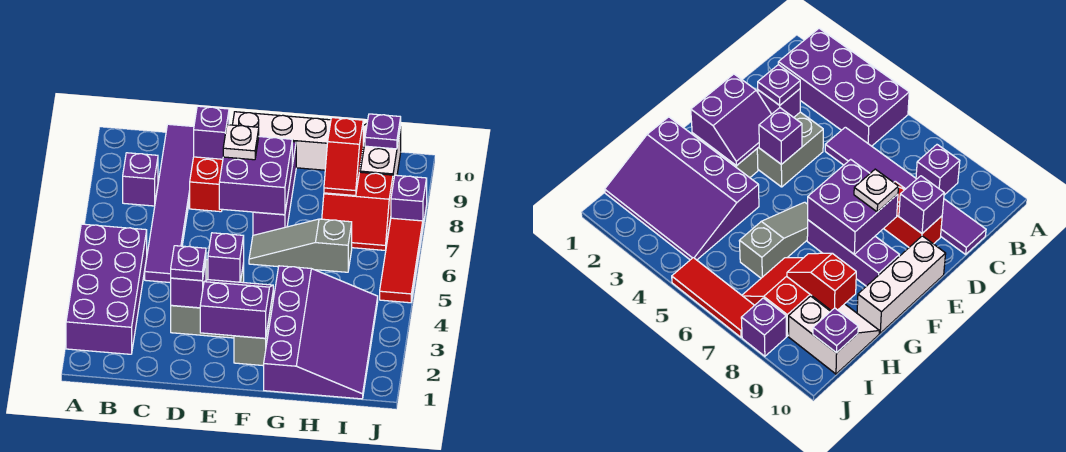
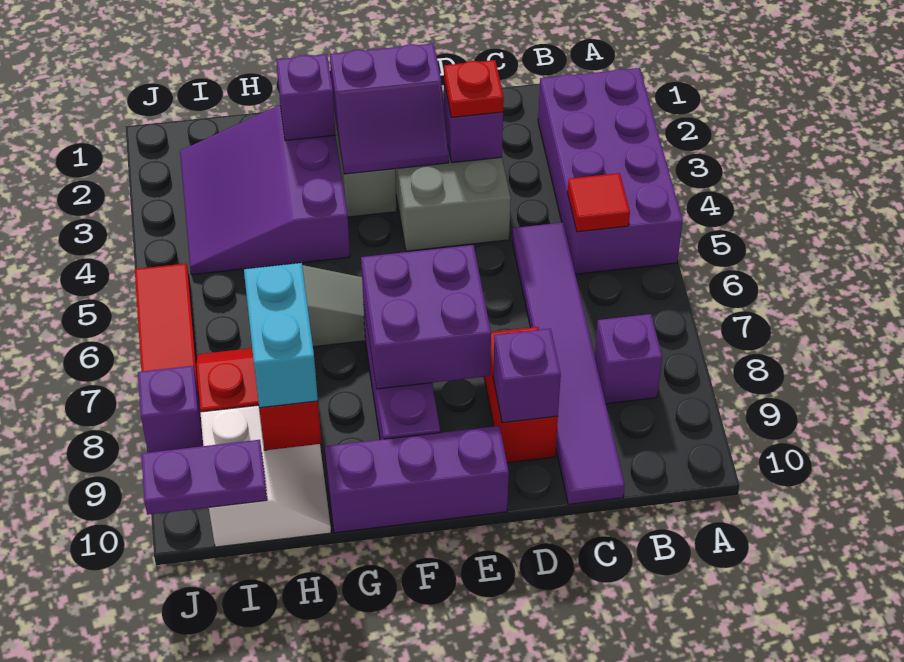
none -> red tile B5 level 2
purple plate D3 level 3 -> red plate D3 level 3
purple brick E4 level 2 -> purple brick G2 level 2
white plate E8 level 3 -> none
white brick E10:G10 level 1 -> purple brick E10:G10 level 1
purple slope G1:I4 level 1 top G -> purple slope G2:I4 level 1 top G
none -> cyan brick H8:H9 level 3
purple plate I10 level 2 -> purple plate I10:J10 level 2

